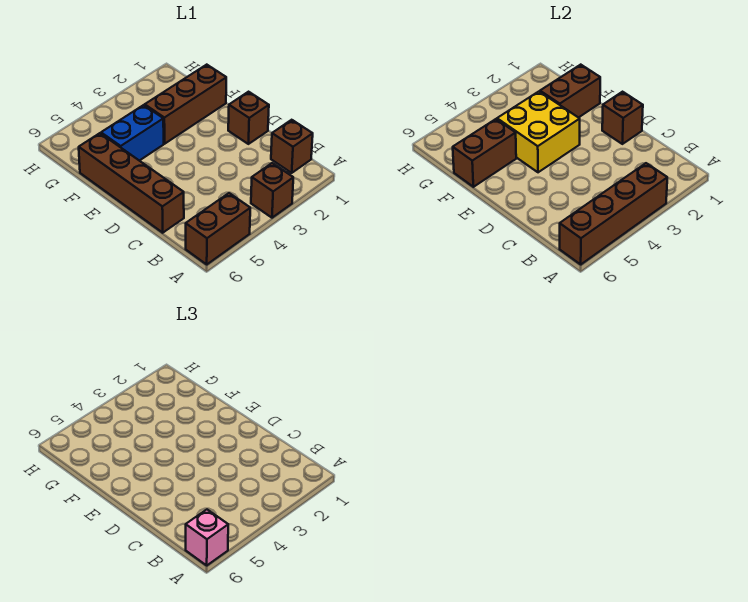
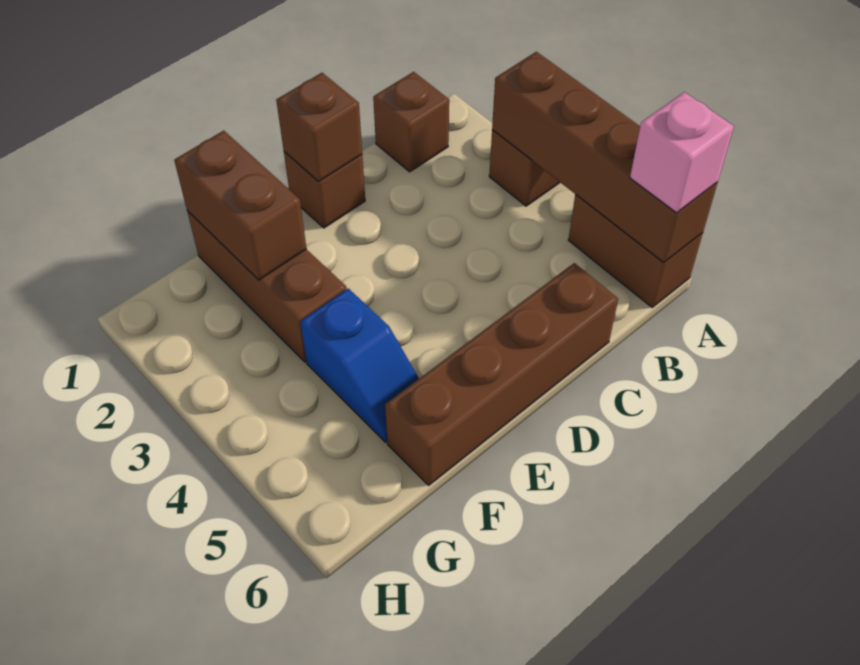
yellow brick E3:F4 level 2 -> none
blue brick F4:F5 level 1 -> blue slope F4:F5 level 1 top 4
brown brick F5:F6 level 2 -> none

